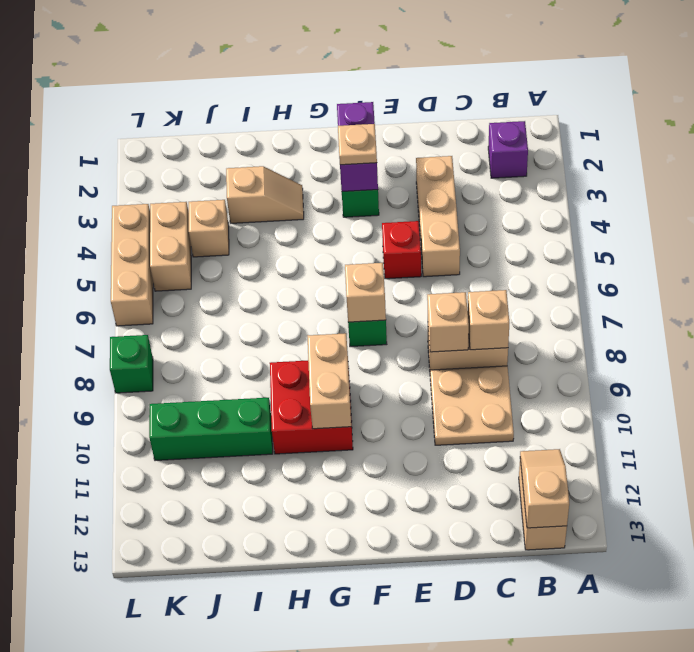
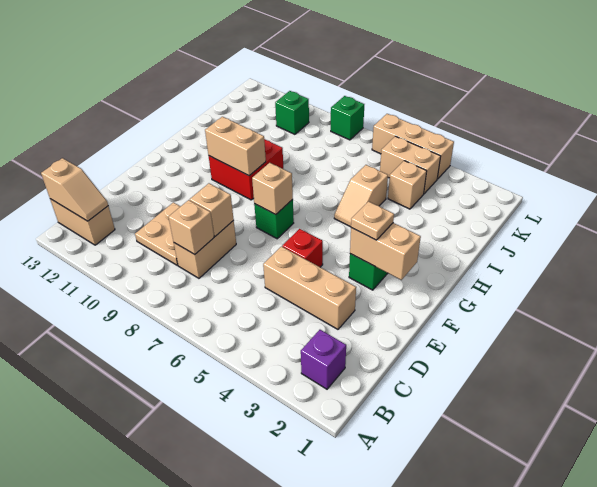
purple brick F2:F3 level 2 -> tan brick F2:F3 level 2
tan slope H3:I3 level 1 top I -> tan slope H5:I5 level 1 top I
green brick I10:K10 level 1 -> green brick K10 level 1

